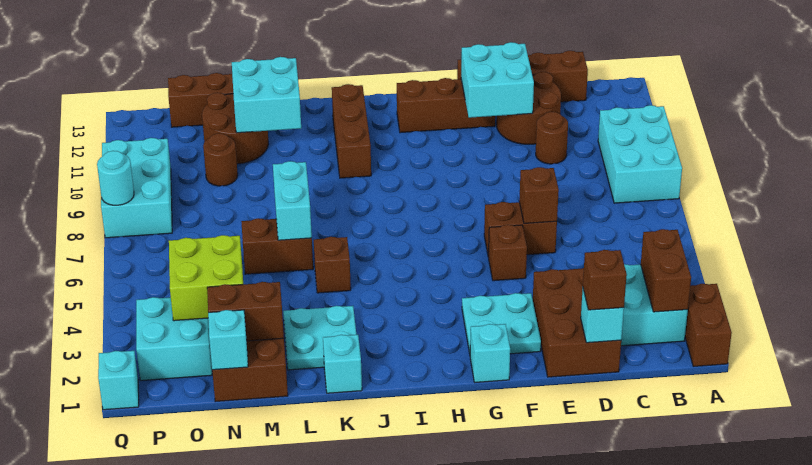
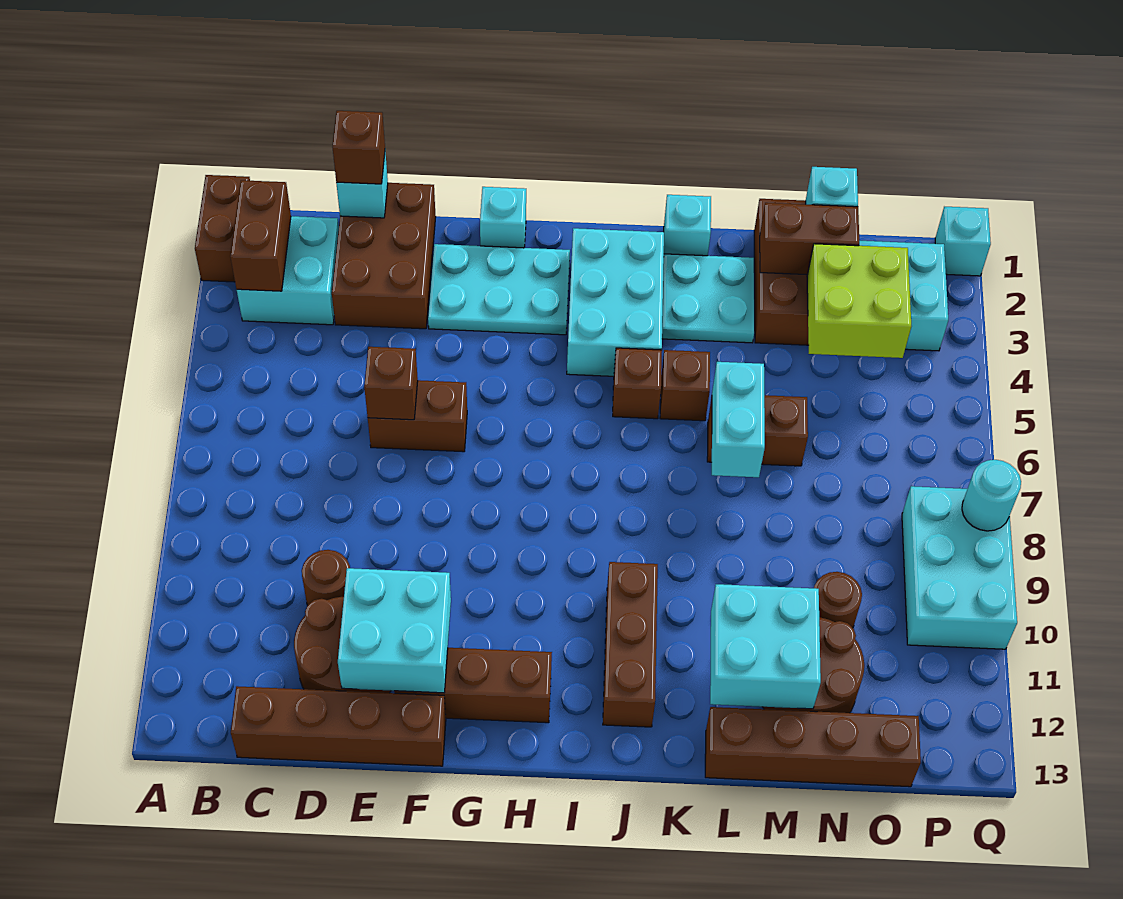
cyan brick A8:B10 level 1 -> cyan brick I2:J4 level 1
cyan plate F2:G3 level 1 -> cyan plate F2:H3 level 1
brown brick F5 level 1 -> brown brick J5 level 1

